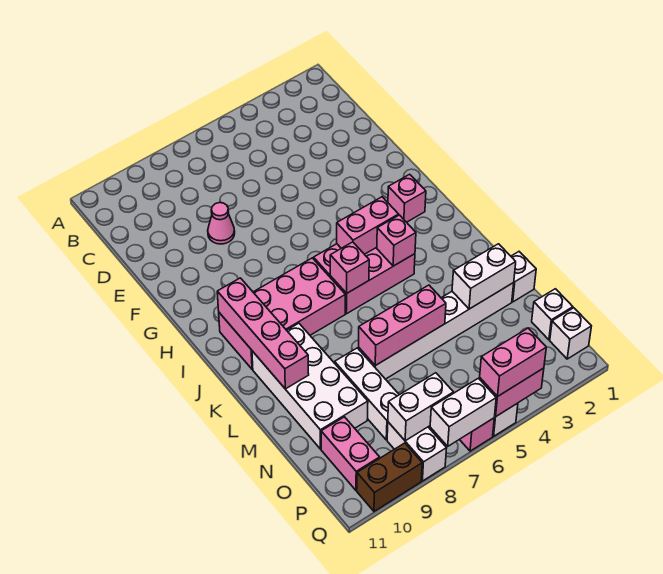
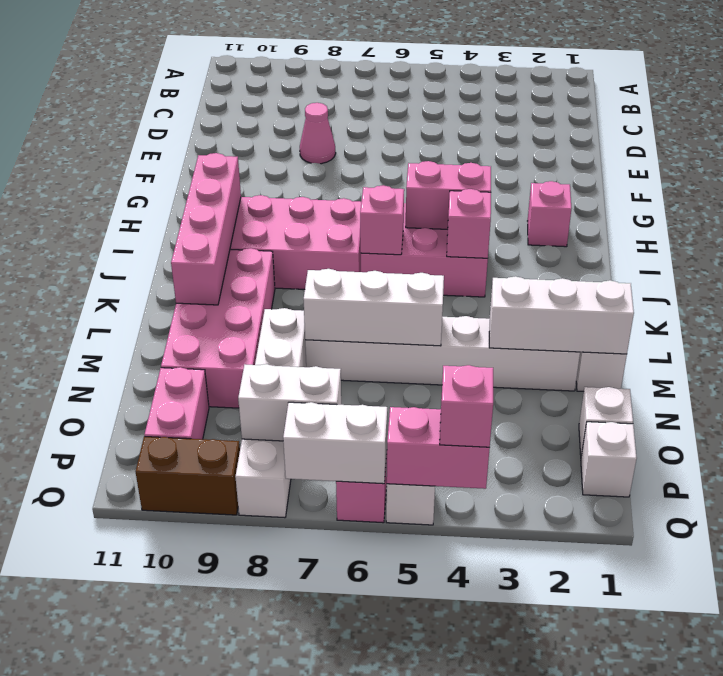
white brick K9:N10 level 1 -> pink brick K9:N10 level 1
white brick M2:M3 level 2 -> white brick M1:M3 level 2
pink brick M5:M7 level 2 -> white brick M5:M7 level 2
pink brick Q4:Q5 level 3 -> pink brick Q4 level 3

